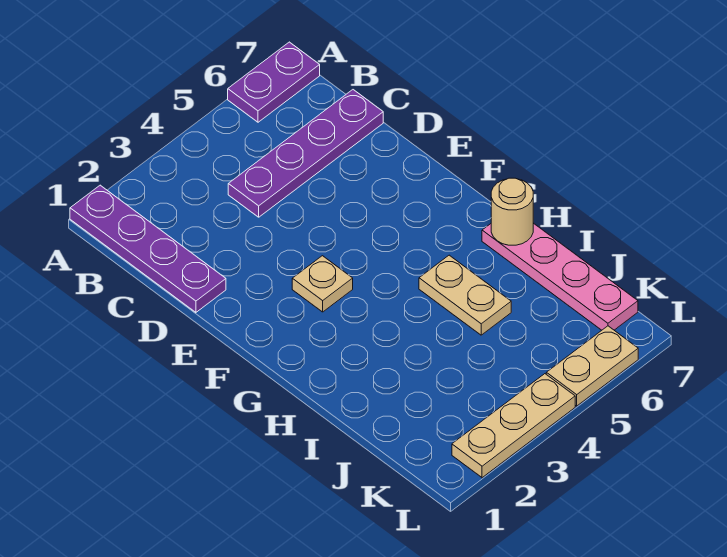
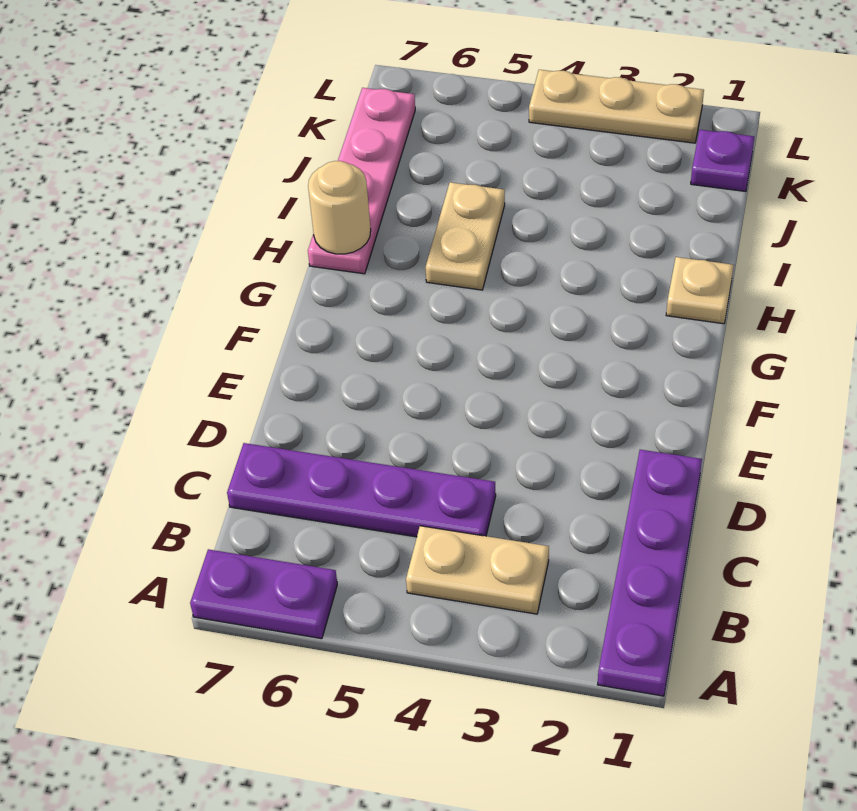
tan plate F3 level 1 -> tan plate H1 level 1
none -> purple plate K1 level 1
tan plate L5:L6 level 1 -> tan plate B3:B4 level 1

